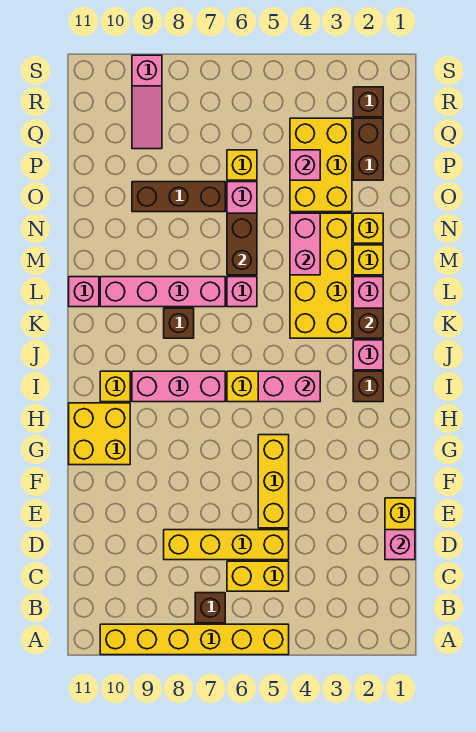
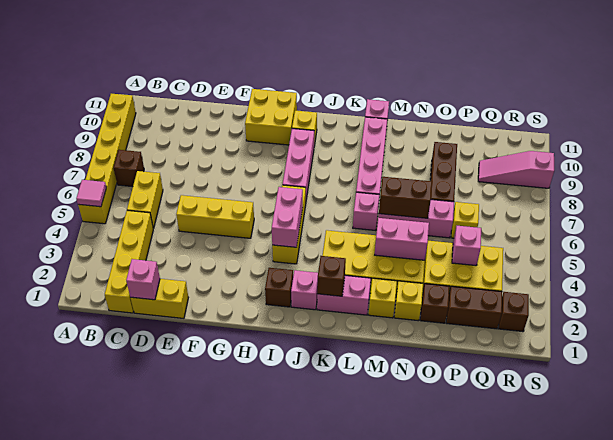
none -> pink tile A5 level 2
yellow brick D5:D8 level 1 -> yellow brick C1:C4 level 1
brown brick K8 level 1 -> brown brick O2 level 1

